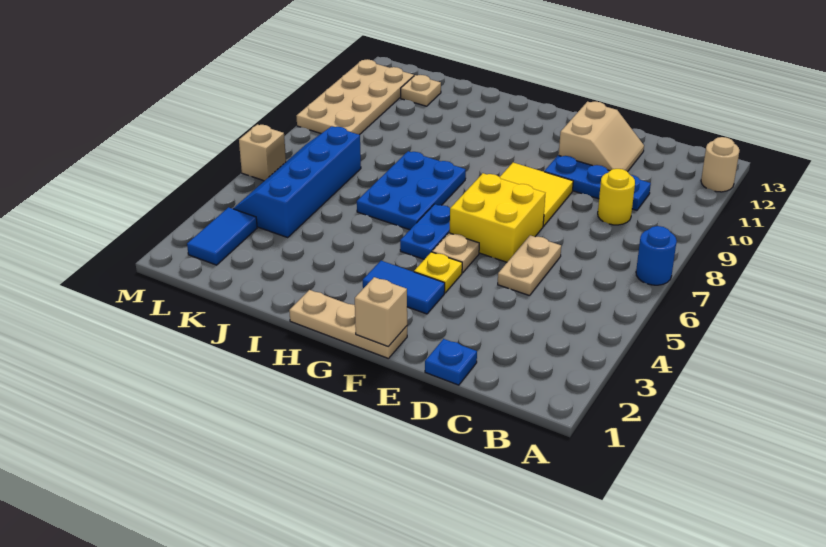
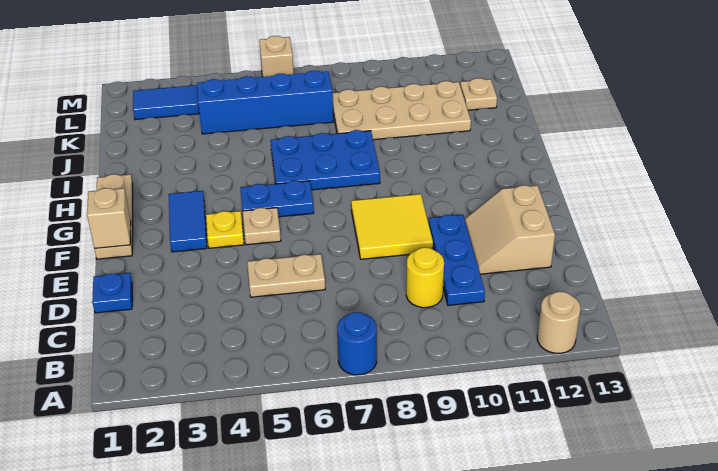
tan slope D11:E12 level 1 top E -> tan slope D11:E12 level 1 top 12
yellow brick E6:F7 level 1 -> none
tan plate L9:M12 level 1 -> tan plate J8:K11 level 1

